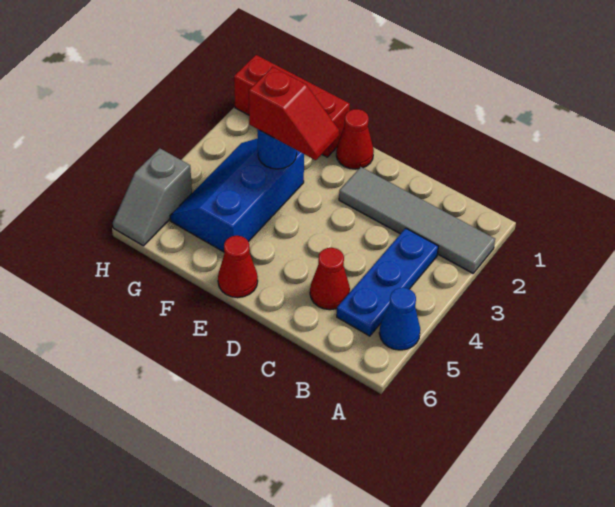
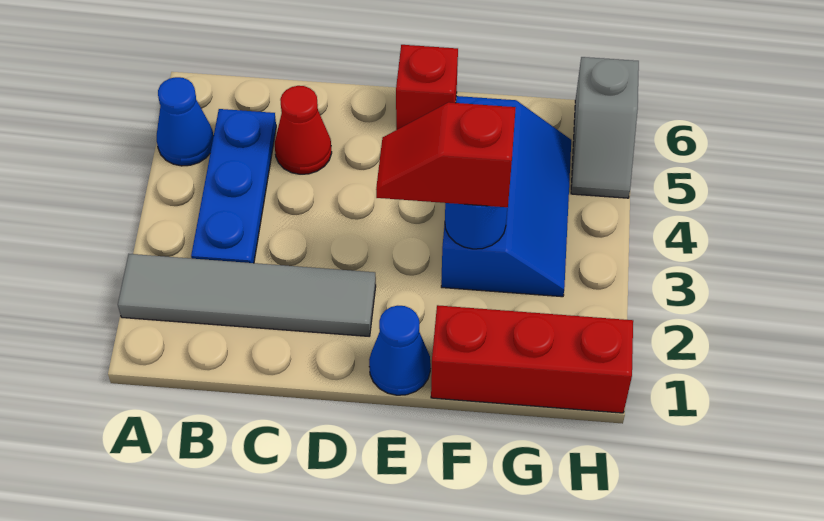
red cone E1 level 1 -> blue cone E1 level 1
red cone E6 level 1 -> red brick E6 level 1
grey slope H5:H6 level 1 top 5 -> grey slope H5:H6 level 1 top 6

